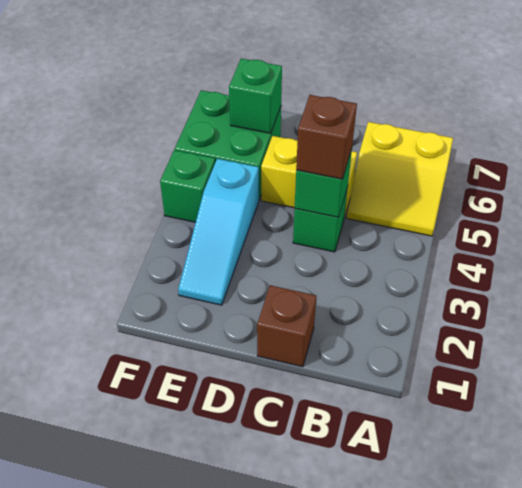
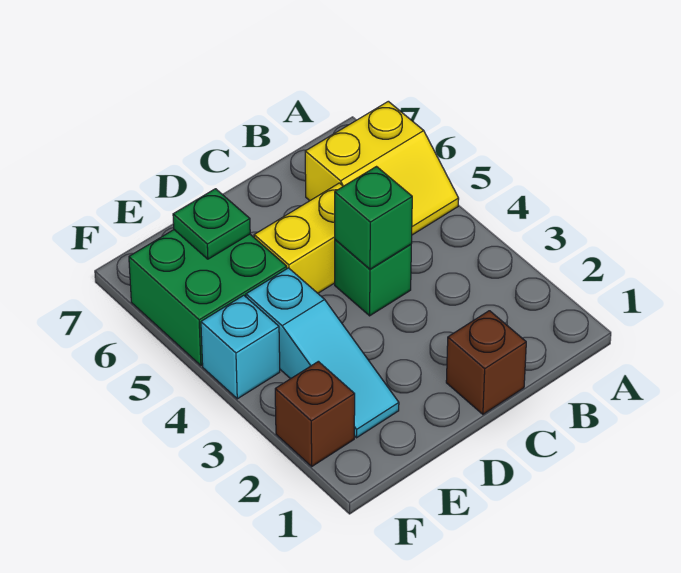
brown brick C4 level 3 -> brown brick F2 level 1
green brick E6 level 2 -> green plate E6 level 2
green brick F4 level 1 -> cyan brick F4 level 1

